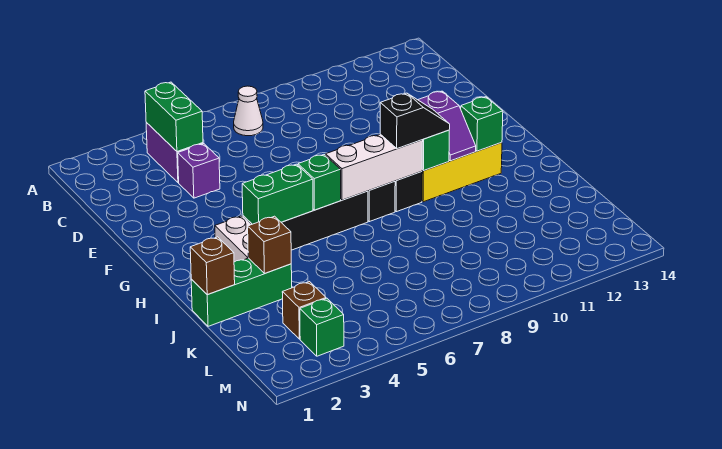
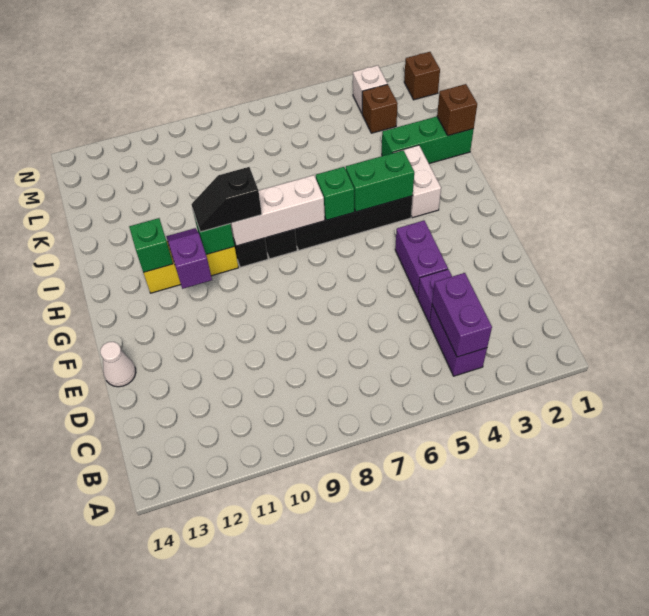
green brick B4:C4 level 2 -> purple brick B4:C4 level 2
white cone B7 level 1 -> white cone E14 level 1
none -> purple brick E4:F4 level 1
brown brick J3 level 2 -> brown brick M1 level 1
green brick M3 level 1 -> white brick M3 level 1

